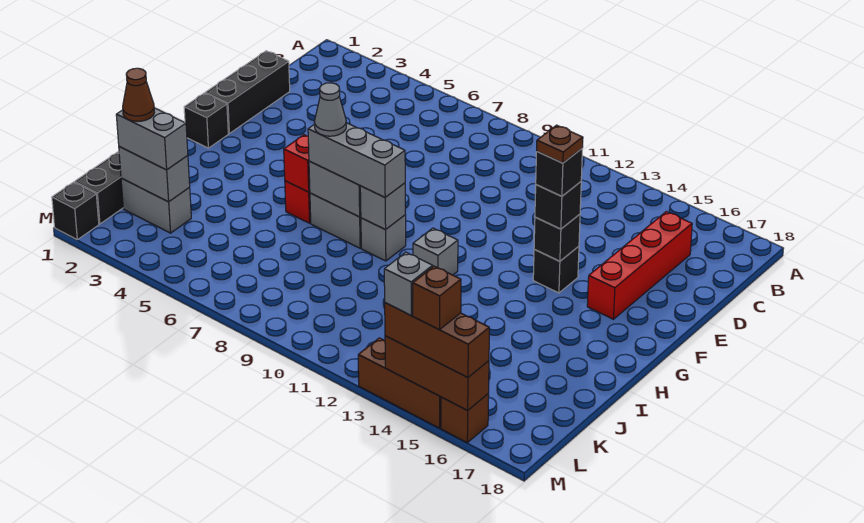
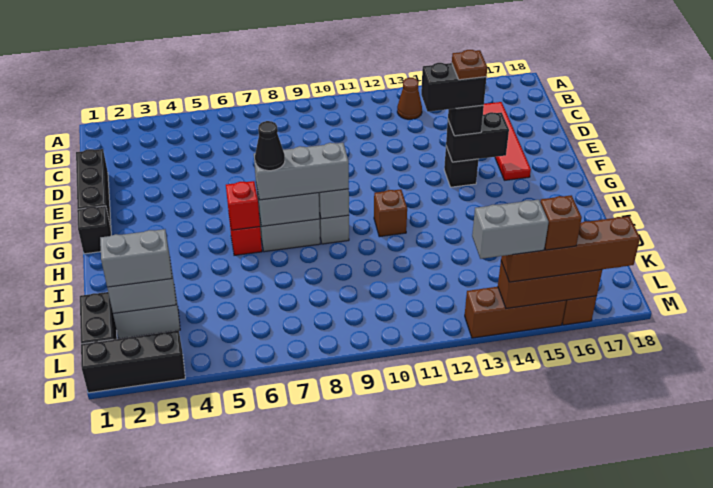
red brick C16:F16 level 1 -> red tile C16:F16 level 1
black brick F14 level 2 -> black brick F14:F15 level 2
black brick F14 level 4 -> black brick F13:F14 level 4
grey cone H7 level 4 -> black cone H7 level 4
grey brick H11 level 1 -> brown brick H11 level 1
brown cone K2 level 4 -> brown cone B13 level 1
black brick M1 level 1 -> black brick M1:M3 level 1
brown brick M14:M16 level 3 -> brown brick M14:M17 level 3
grey brick M14 level 4 -> grey brick M13:M14 level 4

